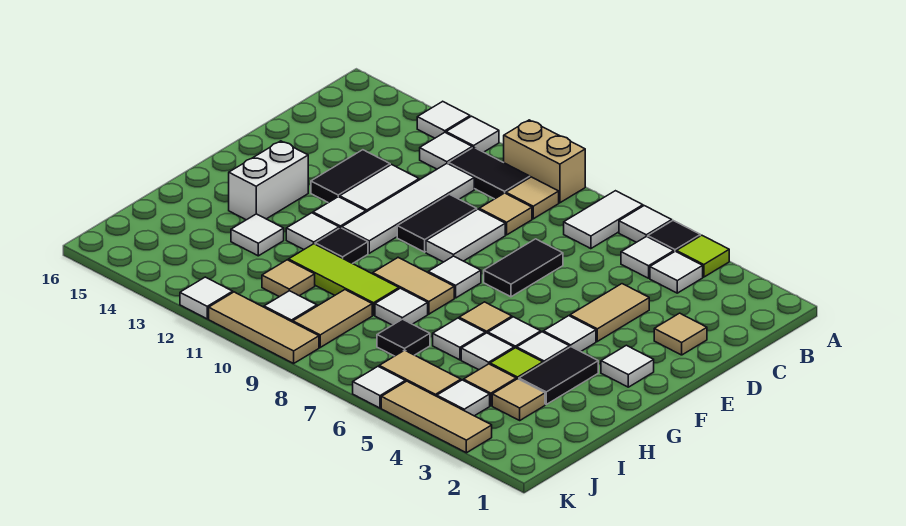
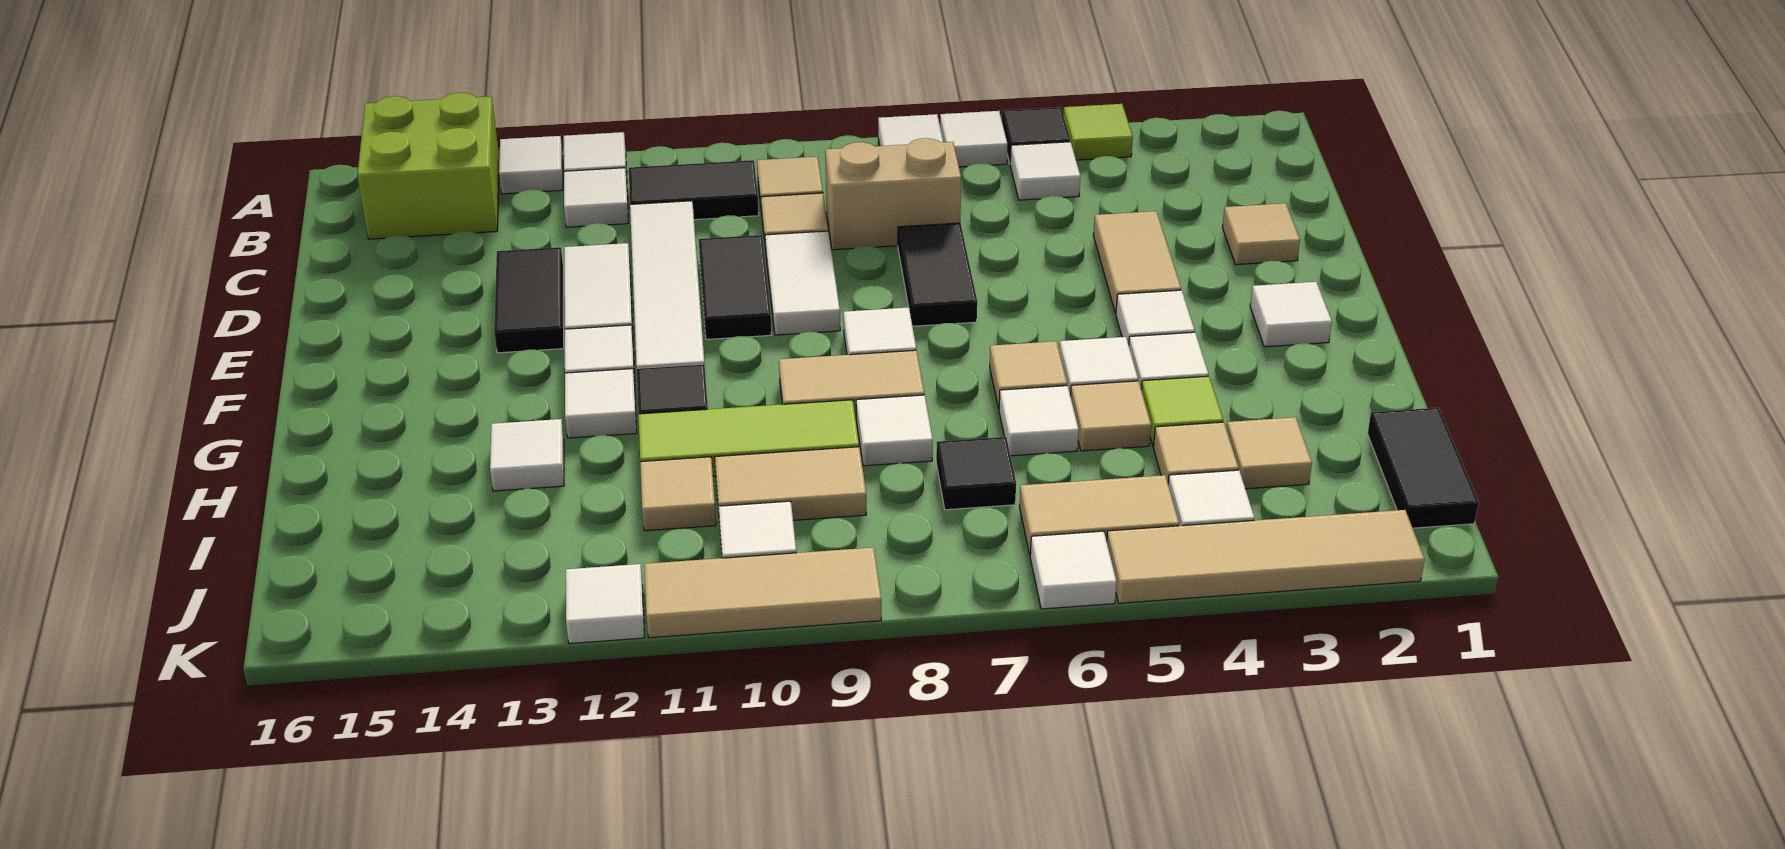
tan brick A9:A10 level 1 -> tan brick C7:C8 level 1
none -> lime brick A14:B15 level 1
white tile B4 level 1 -> none
white brick F14:G14 level 1 -> none
black tile G3:H3 level 1 -> black tile I1:J1 level 1
white tile H5 level 1 -> tan tile H5 level 1
tan tile I9:J9 level 1 -> tan tile I9:I10 level 1
tan tile K3:K5 level 1 -> tan tile K2:K5 level 1

